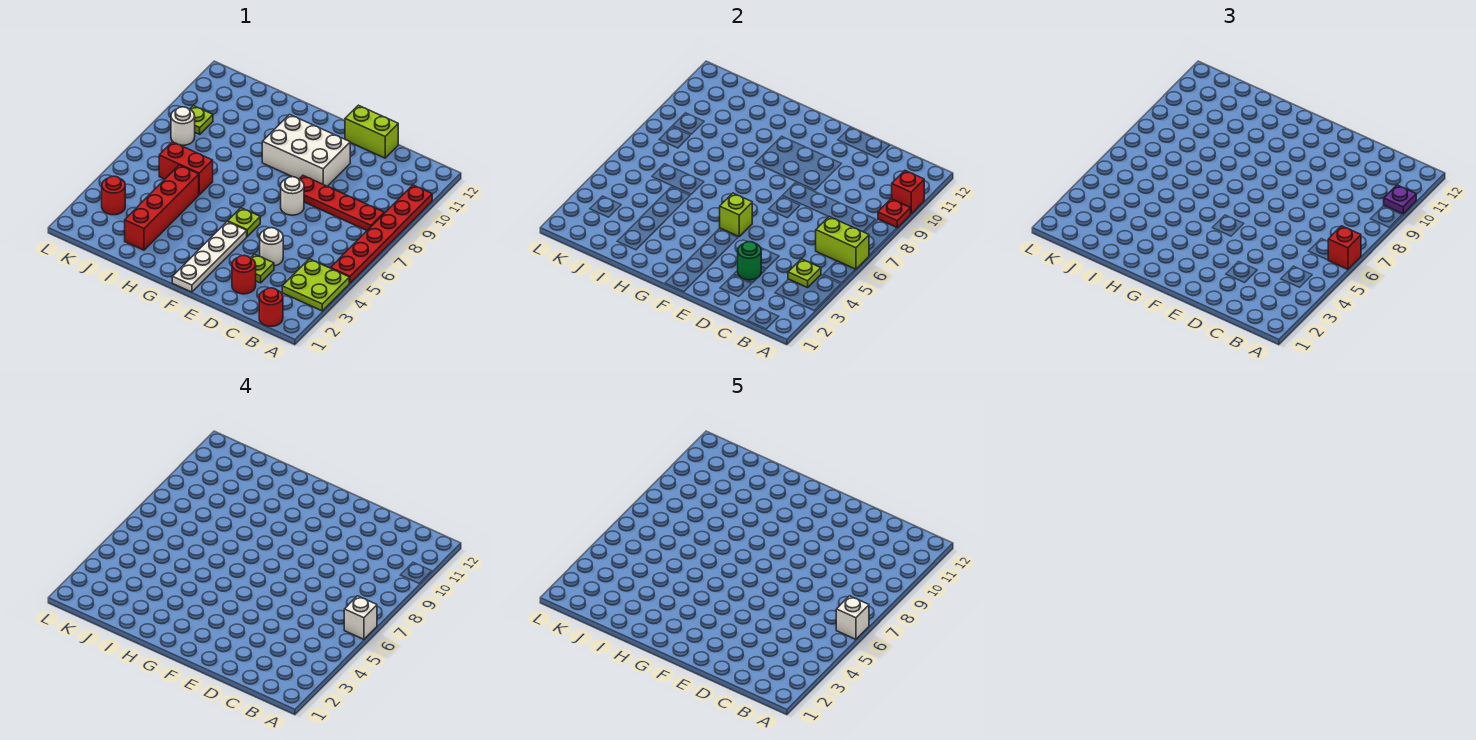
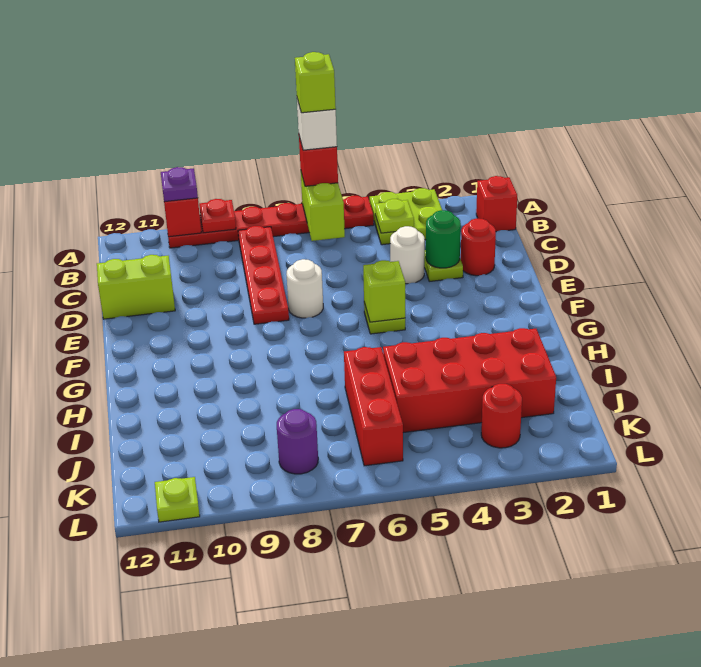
white brick A6 level 5 -> lime brick A6 level 5
red round brick B1 level 1 -> red brick B1 level 1
lime brick D12:E12 level 1 -> lime brick D11:D12 level 1
white brick E9:G10 level 1 -> none
white plate F1:F4 level 1 -> none
red brick I2:I5 level 1 -> red brick I2:J5 level 1
red brick I6:J6 level 1 -> red brick I6:K6 level 1
white round brick K8 level 1 -> purple round brick K8 level 1
lime plate K9 level 1 -> lime plate L11 level 1

